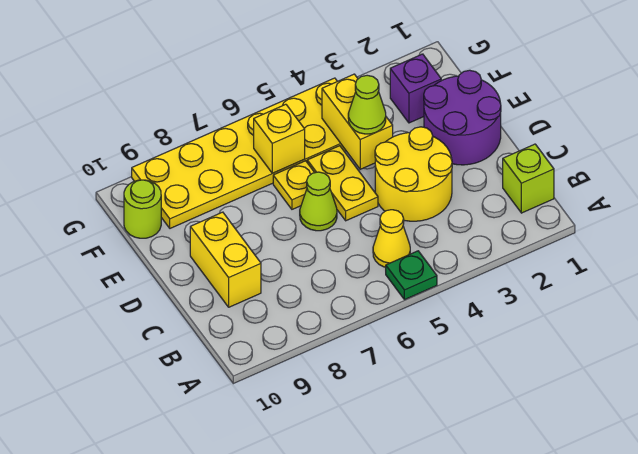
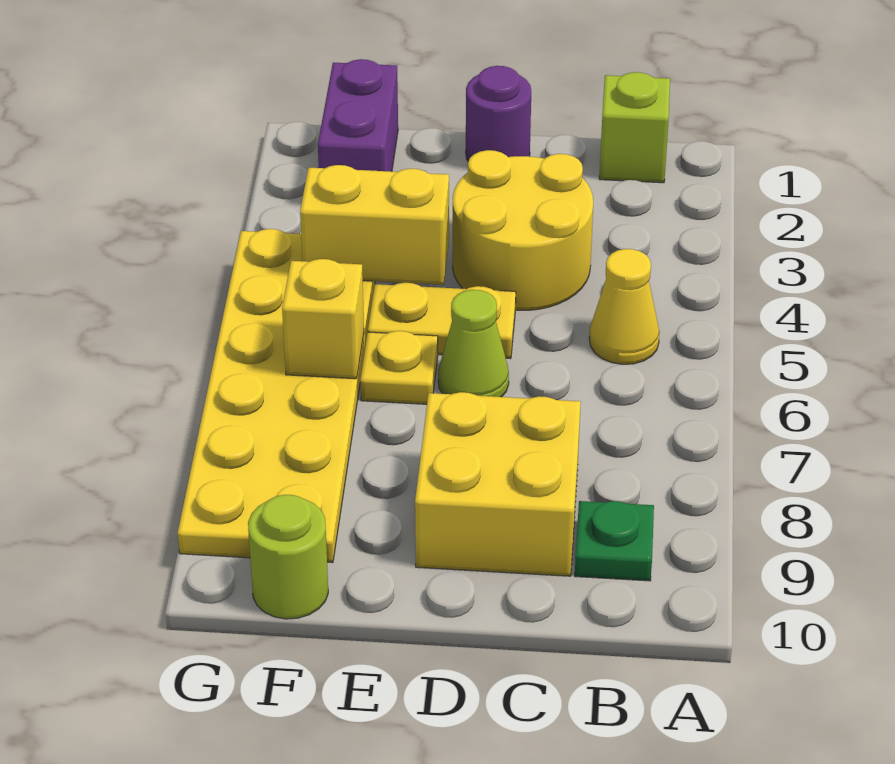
green plate A5 level 1 -> green plate B9 level 1
yellow brick C9:D9 level 1 -> yellow brick C8:D9 level 1
purple round brick D1:E2 level 1 -> purple round brick D1 level 1
lime cone E4 level 3 -> none
purple brick F2 level 1 -> purple brick F1:F2 level 1

